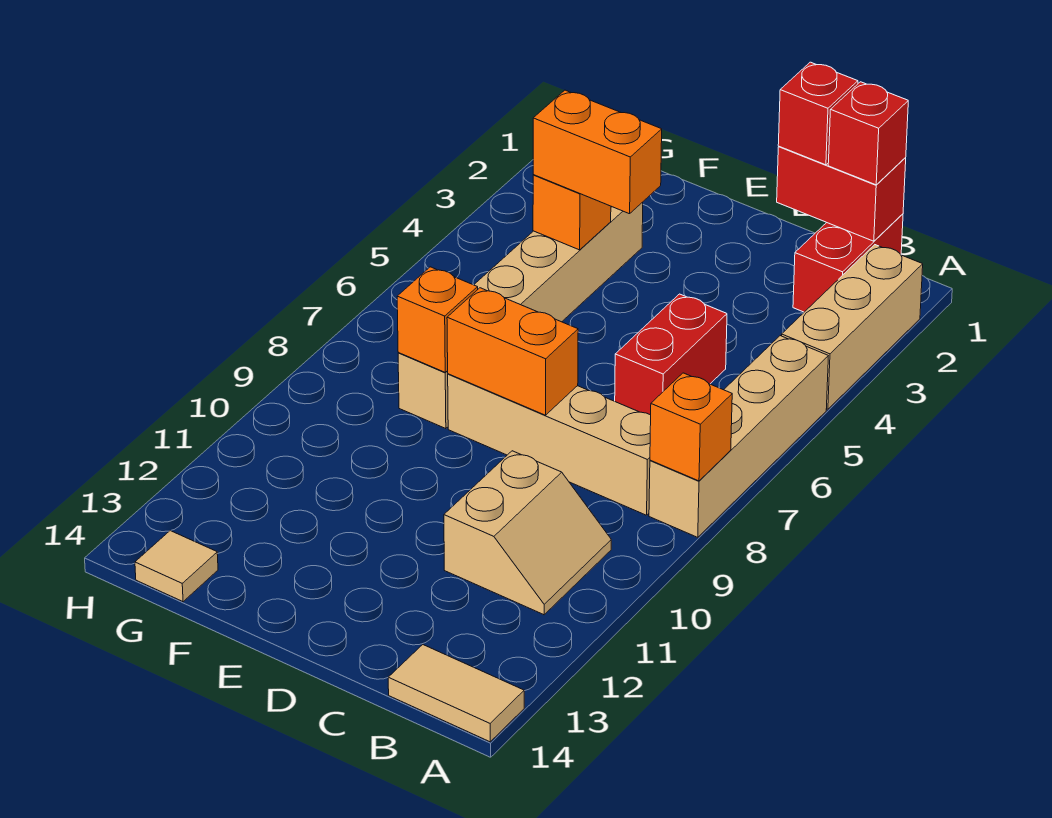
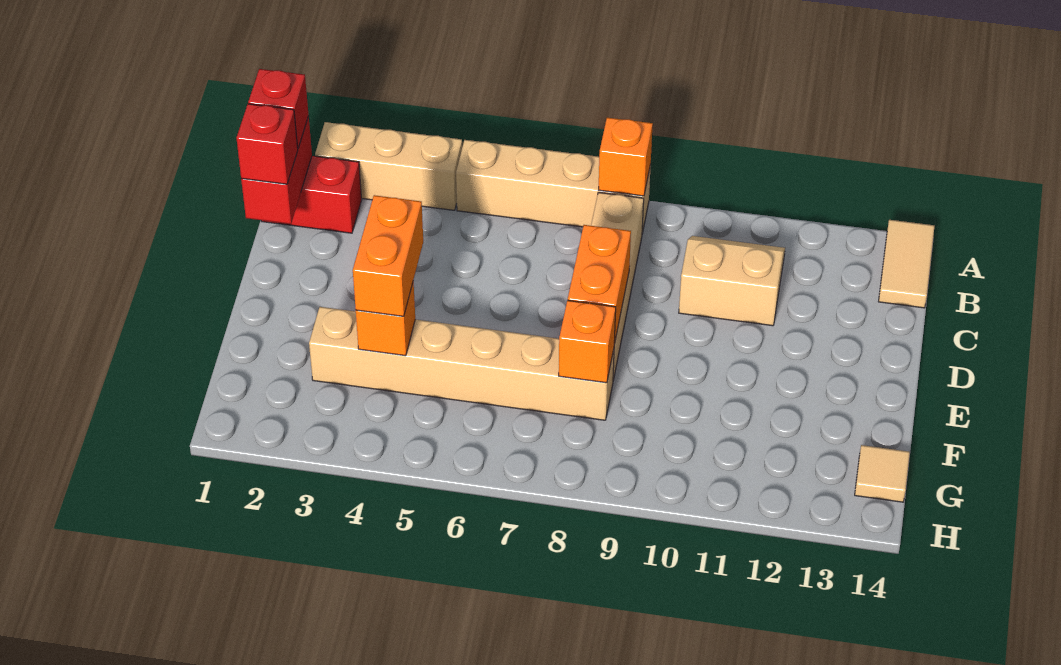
red brick C5:C6 level 1 -> none

